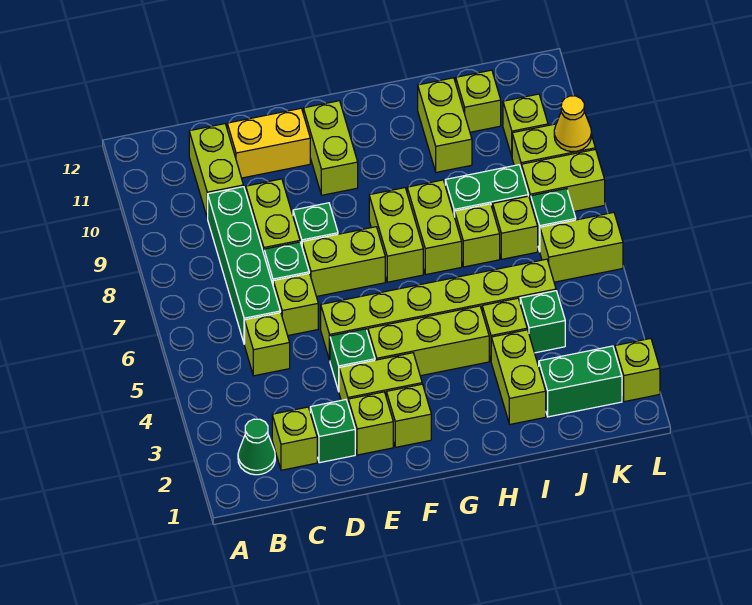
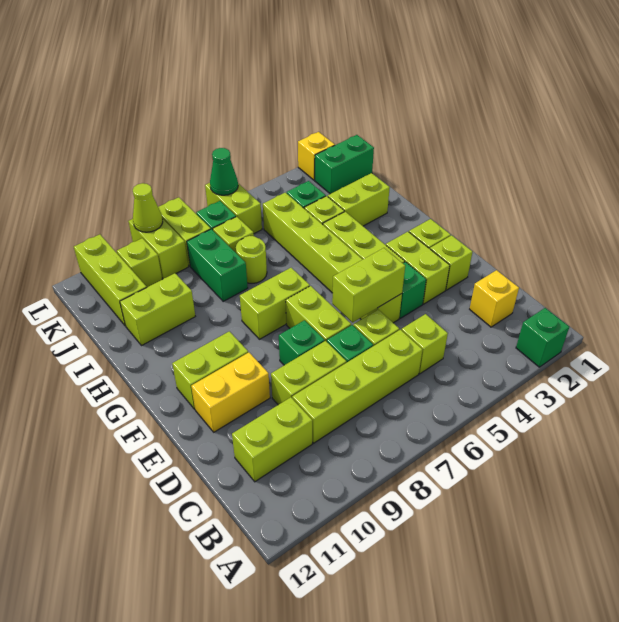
green cone B2 level 1 -> green cone L6 level 2
lime brick C2 level 1 -> yellow brick C2 level 1
green brick C6:C9 level 1 -> lime brick C6:C9 level 1
green brick D2 level 1 -> green brick A2 level 1
yellow brick D11:E11 level 1 -> yellow brick E10:E11 level 1
lime brick H7:H8 level 1 -> lime brick E5:E6 level 2
lime brick I7 level 1 -> lime round brick I7 level 1
green brick J2:K2 level 1 -> green brick K1:K2 level 1
lime brick J11 level 1 -> lime brick J11:L11 level 1
lime brick L2 level 1 -> yellow brick L2 level 1
yellow cone L9 level 2 -> lime cone L9 level 2

